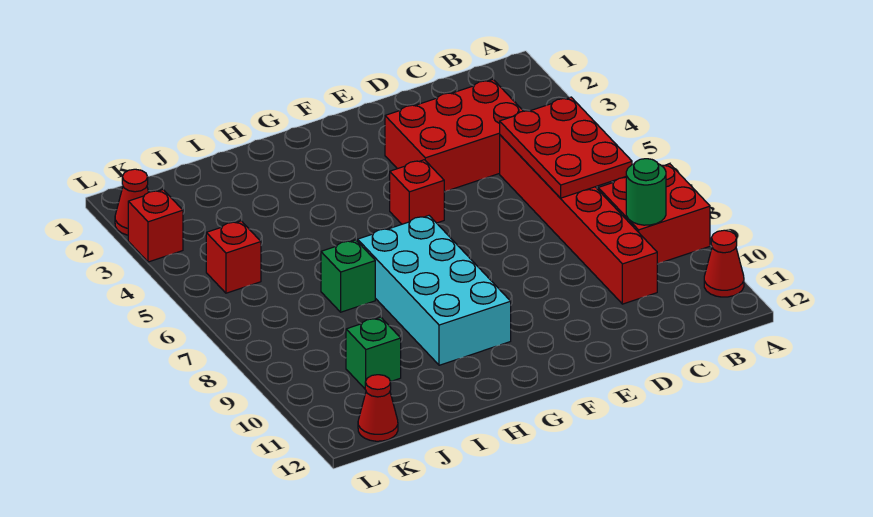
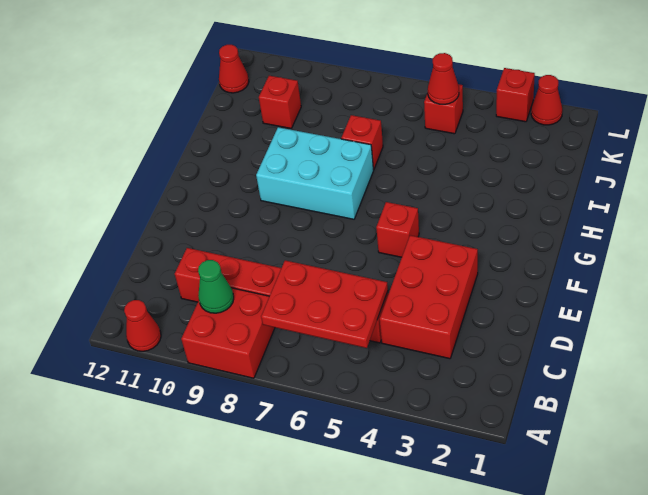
green round brick B9 level 2 -> green cone B9 level 2
cyan brick G7:H10 level 1 -> cyan brick G7:H9 level 1
green brick I7 level 1 -> red brick I7 level 1
green brick J10 level 1 -> red brick J10 level 1
none -> red cone K5 level 2

